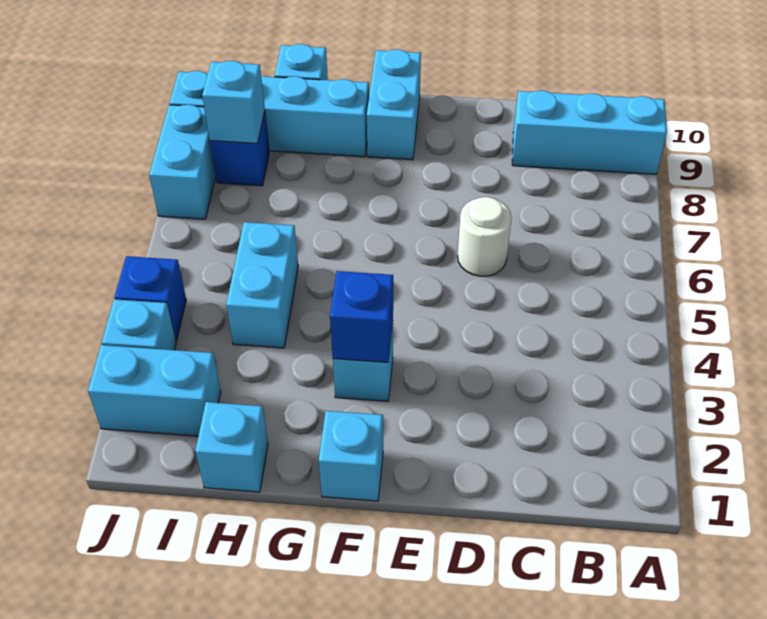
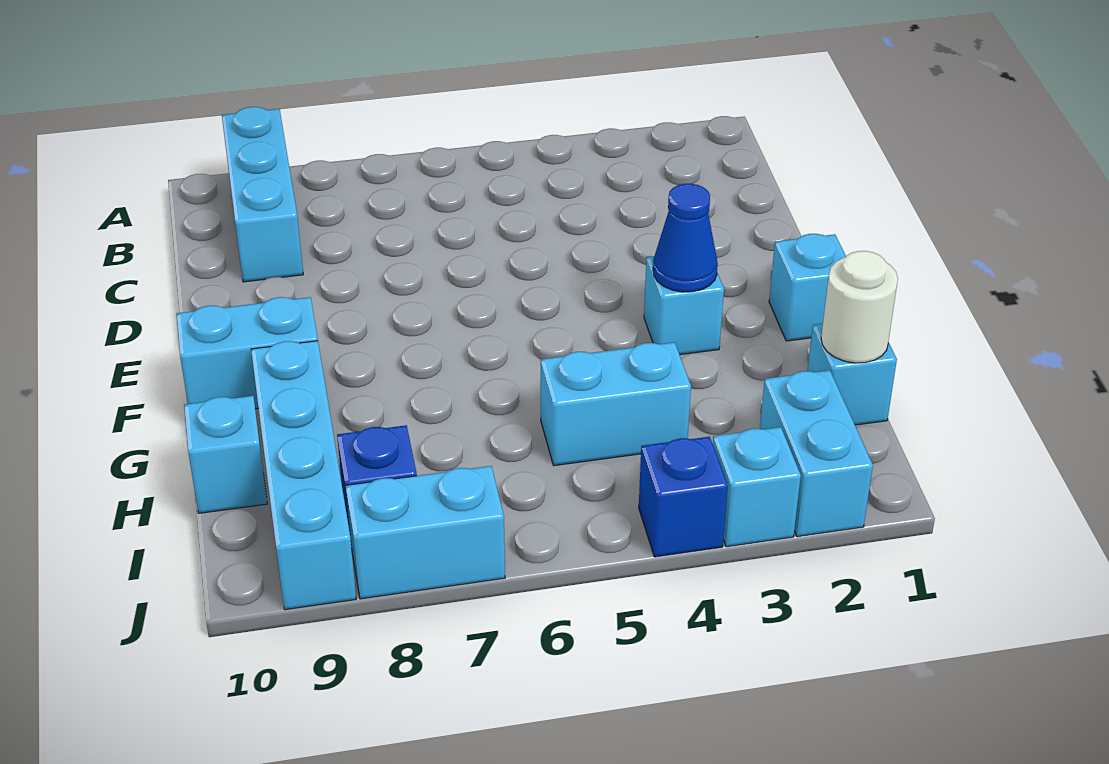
white round brick D6 level 1 -> white round brick H1 level 2
blue brick F3 level 2 -> blue cone F3 level 2
cyan brick I8 level 2 -> none

